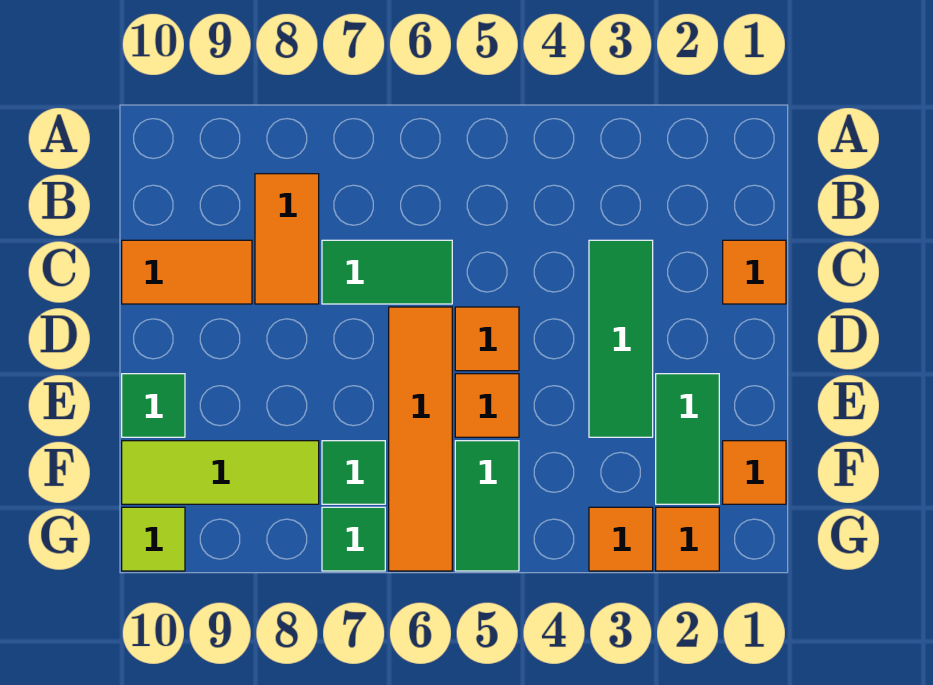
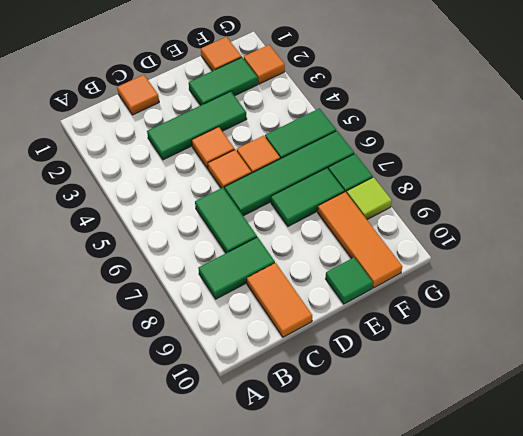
orange tile B8:C8 level 1 -> green tile B8:C8 level 1
orange tile D6:G6 level 1 -> green tile D6:G6 level 1
green tile F7 level 1 -> green tile E7:F7 level 1
lime tile F8:F10 level 1 -> orange tile F8:F10 level 1
orange tile G3 level 1 -> orange tile D4 level 1
lime tile G10 level 1 -> lime tile G8 level 1

